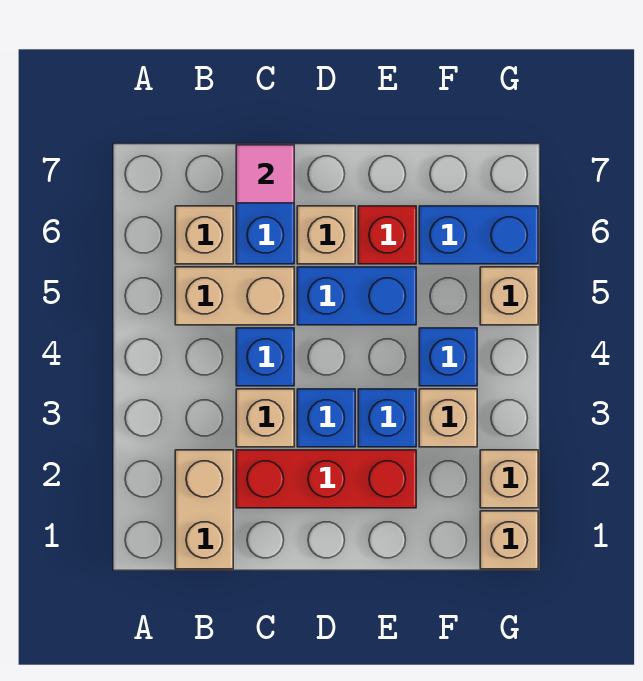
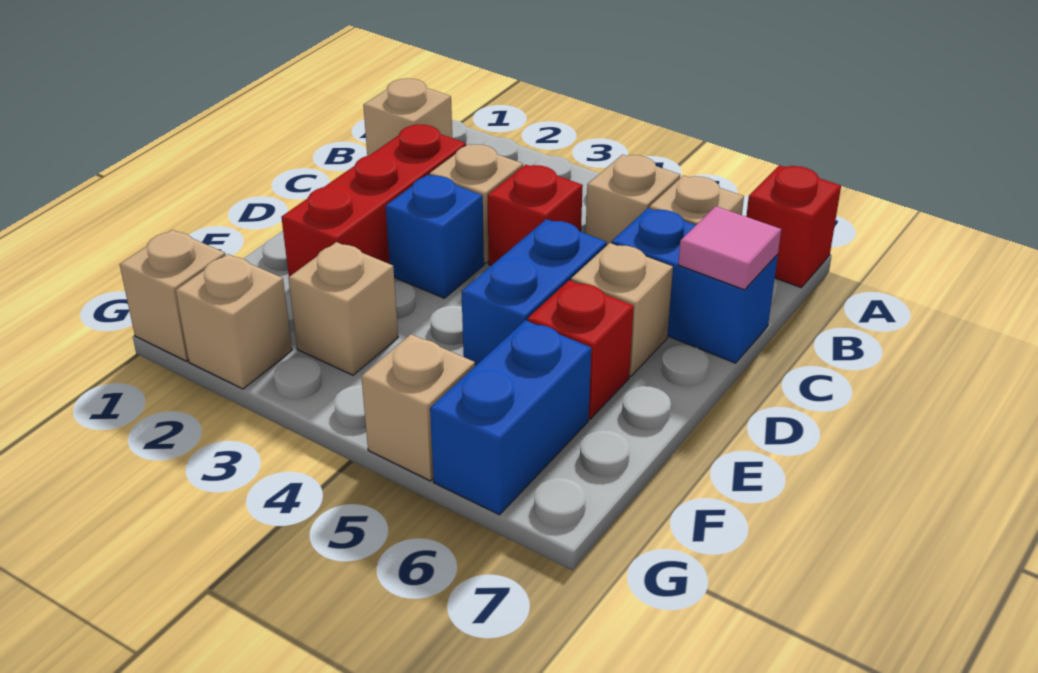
none -> red brick A7 level 1
tan brick B1:B2 level 1 -> tan brick B1 level 1
tan brick B5:C5 level 1 -> tan brick B5 level 1
blue brick C4 level 1 -> red brick C4 level 1
blue brick E3 level 1 -> none
blue brick F4 level 1 -> none

